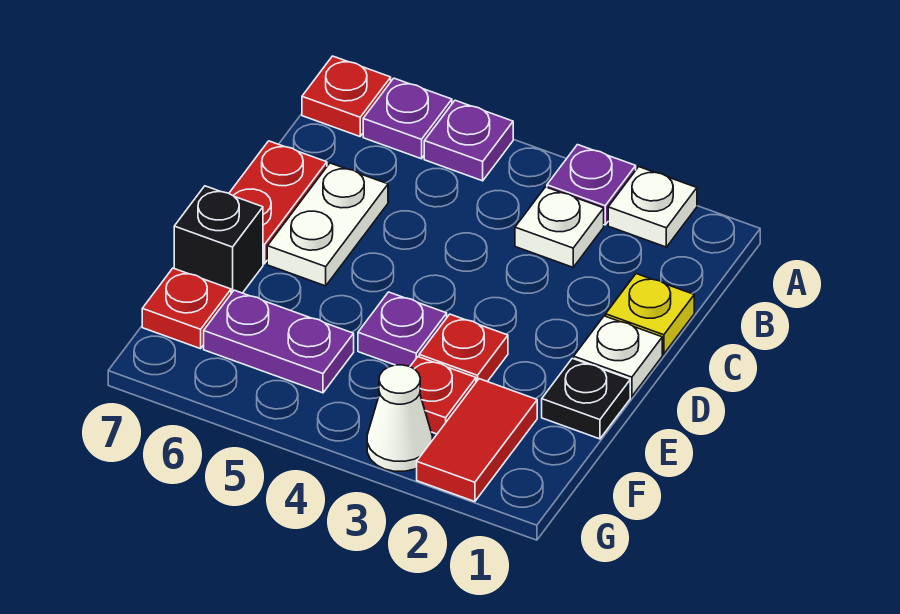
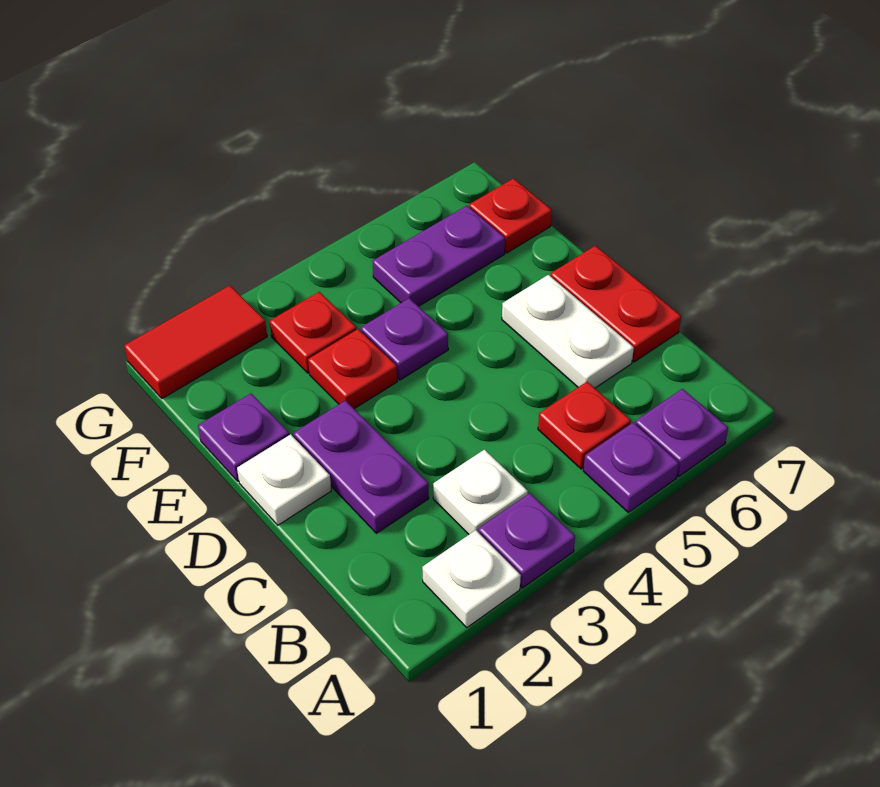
red plate A7 level 1 -> red plate B5 level 1
yellow plate C1 level 1 -> none
none -> purple plate C2:D2 level 1
black plate E1 level 1 -> purple plate E1 level 1
black brick E7 level 1 -> none
red tile F2:G2 level 1 -> red tile G1:G2 level 1
white cone G3 level 1 -> none

